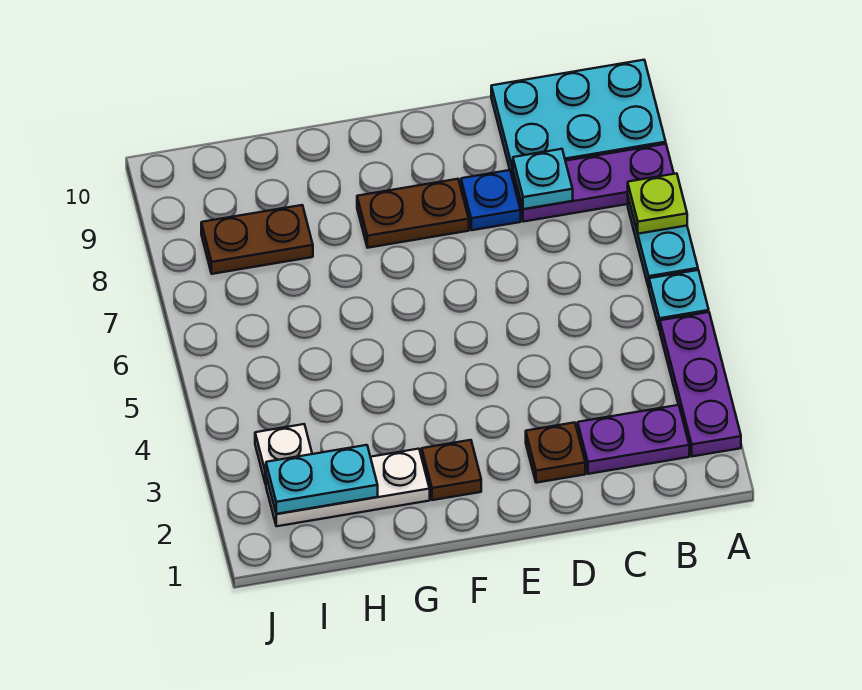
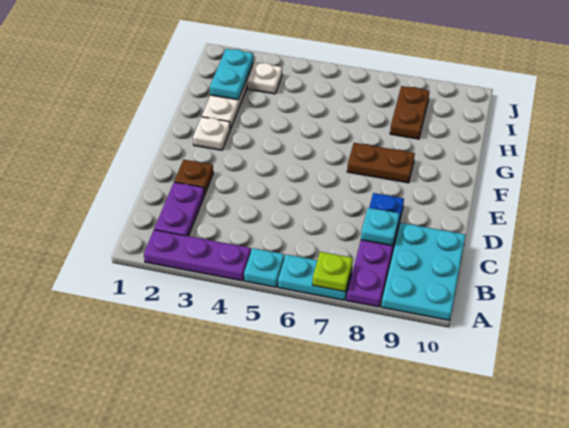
brown plate E8:F8 level 1 -> brown plate F7:F8 level 1
brown plate F2 level 1 -> white plate F2 level 1

